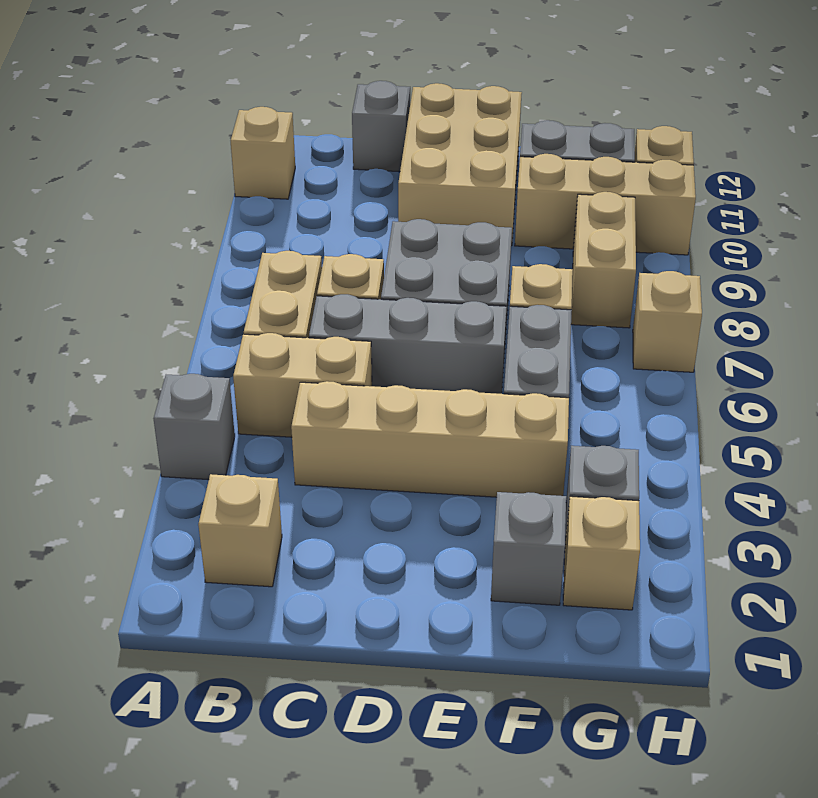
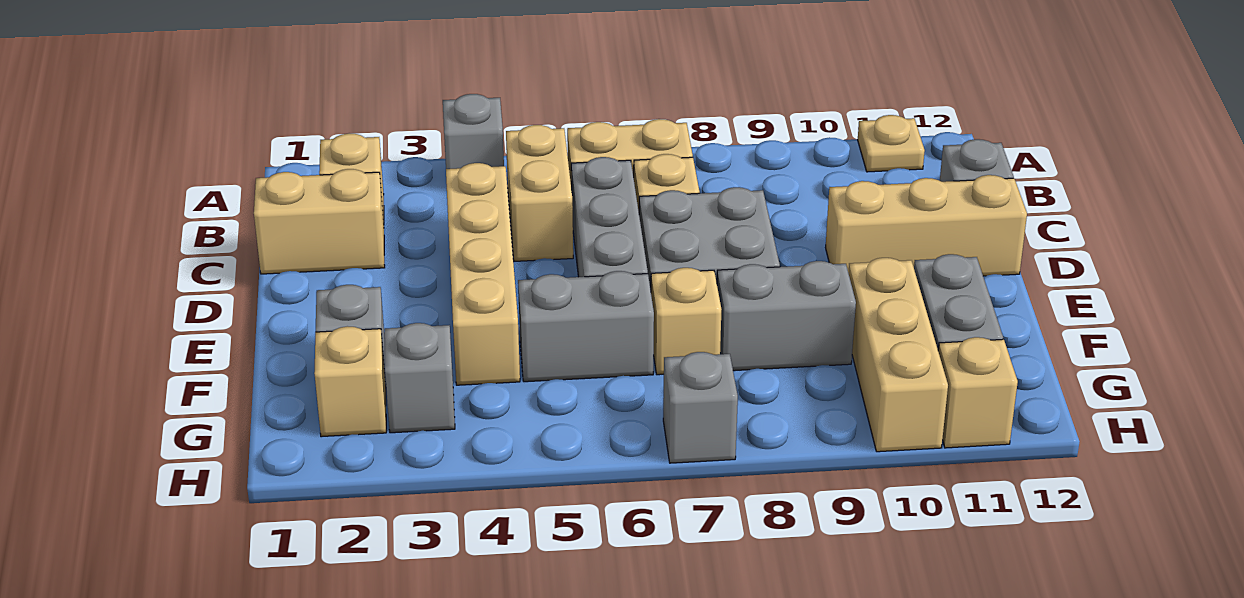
tan brick A11 level 1 -> tan plate A11 level 1
tan brick D10:E12 level 1 -> tan brick D10:D12 level 1
none -> grey brick F8:F9 level 1
tan brick G8:G9 level 1 -> tan brick C1:C2 level 1
tan brick H7 level 1 -> grey brick H7 level 1

